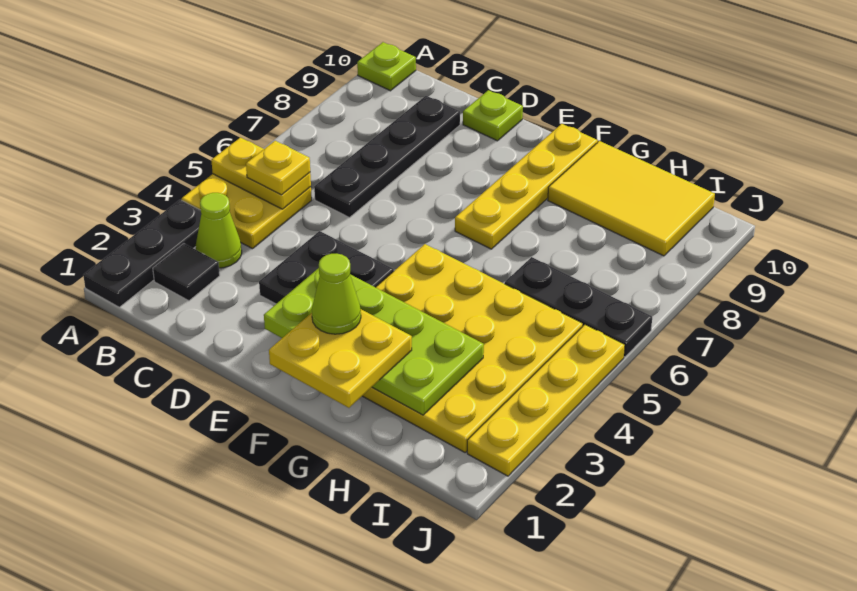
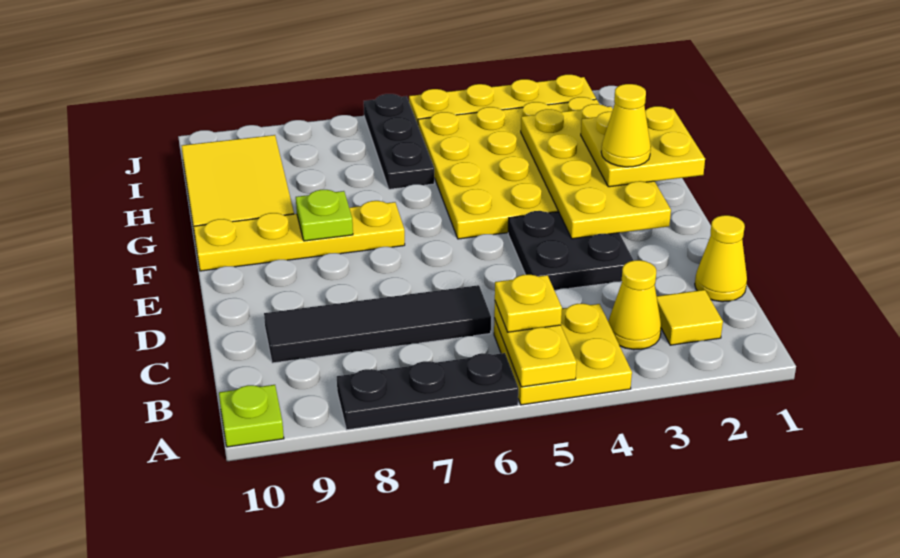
black plate A1:A3 level 1 -> black plate A6:A8 level 1
black tile B2 level 1 -> yellow tile B2 level 1
lime cone B3 level 1 -> yellow cone B3 level 1
none -> yellow cone C1 level 1
black plate C6:C9 level 1 -> black tile C6:C9 level 1
lime plate D10 level 1 -> lime plate F8 level 2
lime plate E2:H3 level 2 -> yellow plate E2:H3 level 2
lime cone F2 level 4 -> yellow cone F2 level 4

